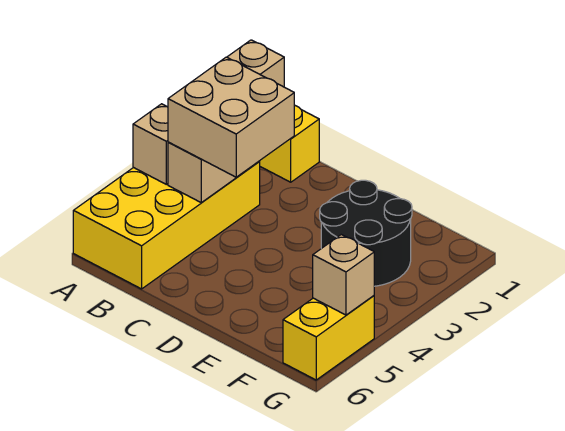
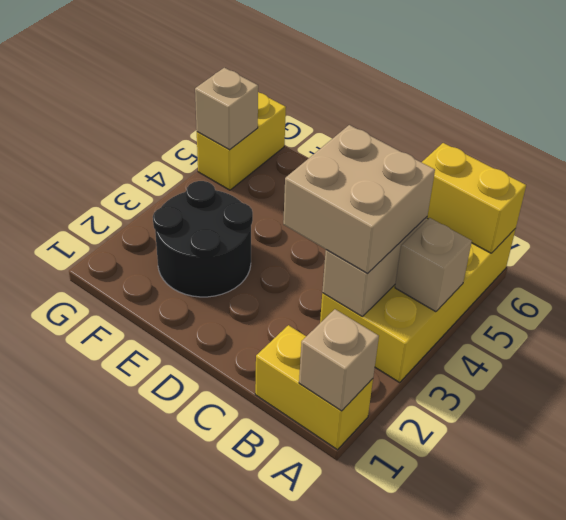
none -> yellow brick A6:B6 level 2

